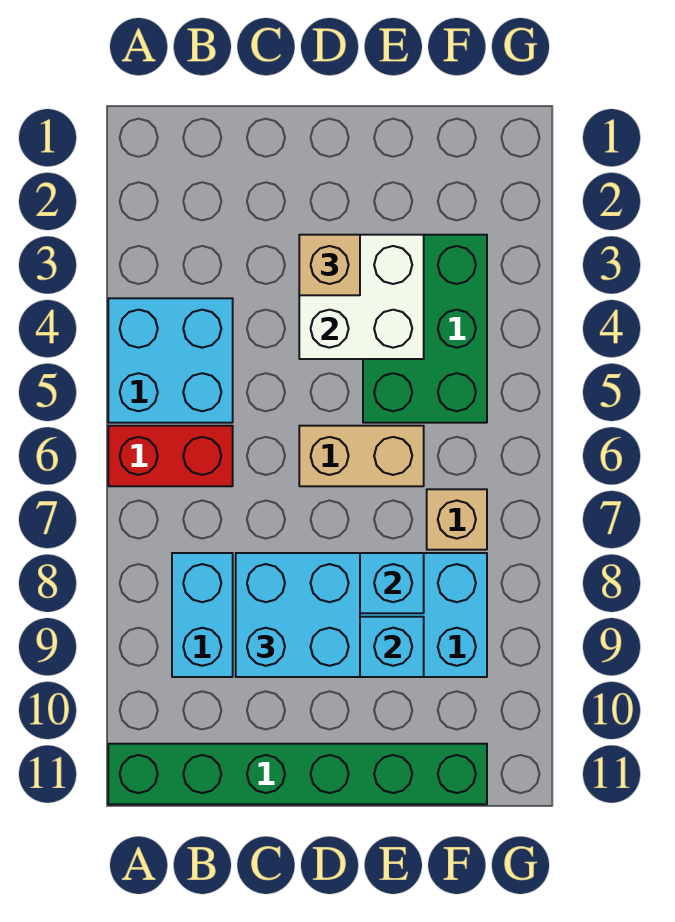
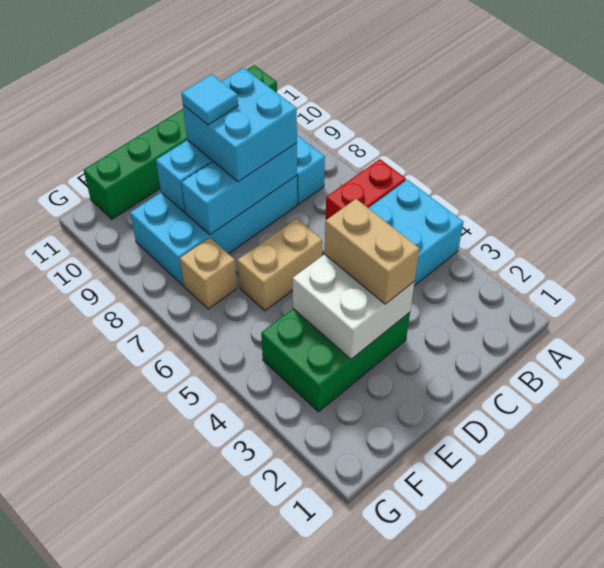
tan brick D3 level 3 -> tan brick D3:D4 level 3
none -> cyan tile D9 level 4
green brick E3:F5 level 1 -> green brick D3:F4 level 1

